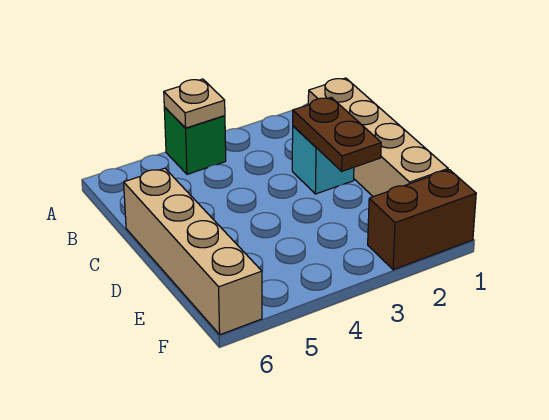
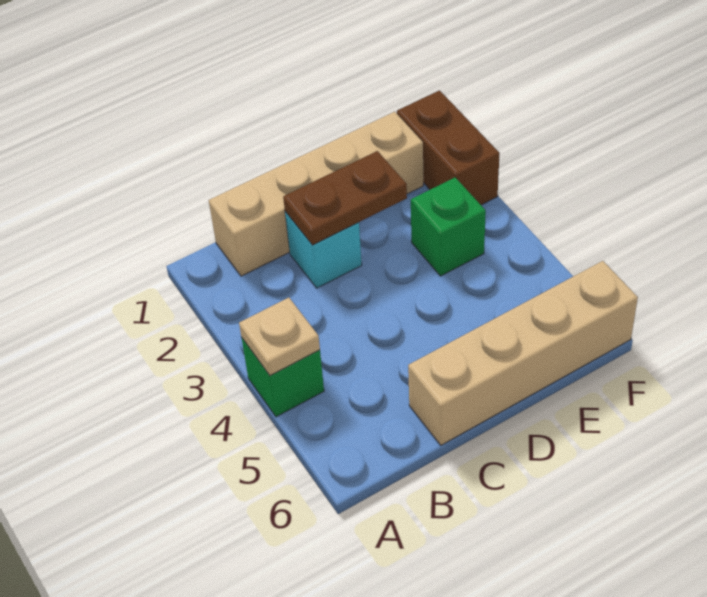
none -> green brick E3 level 1

